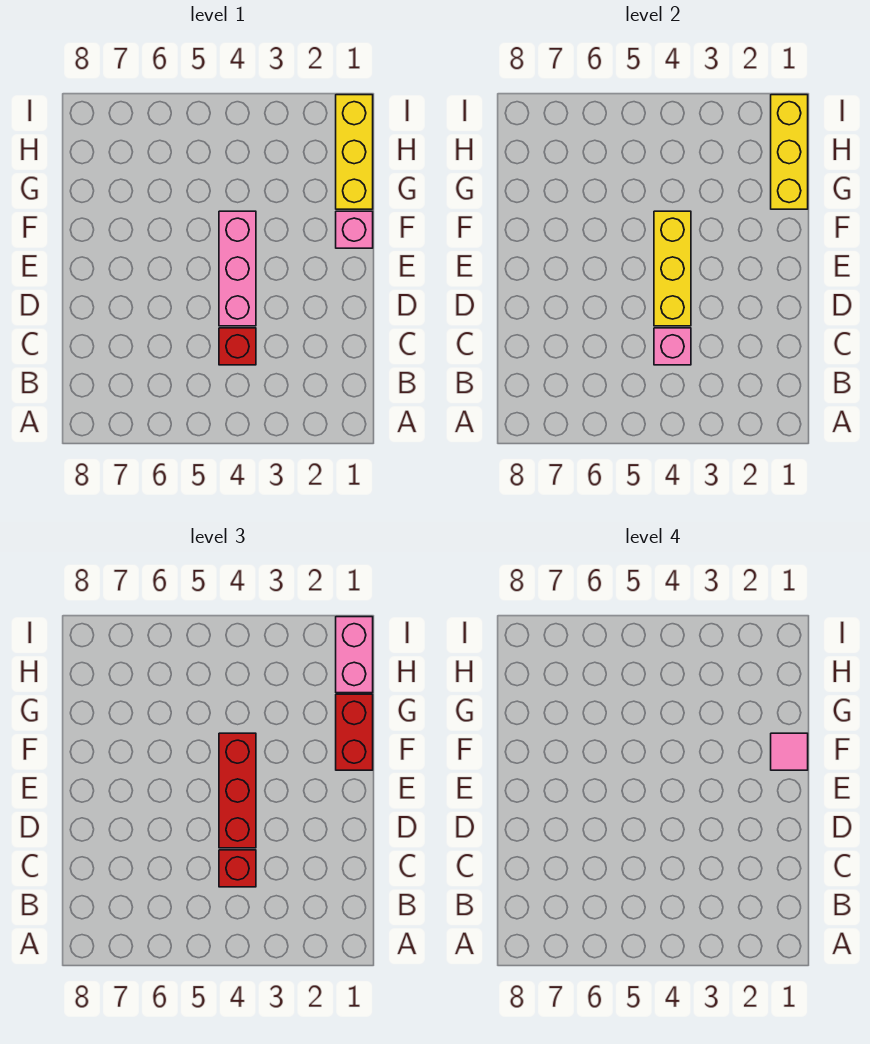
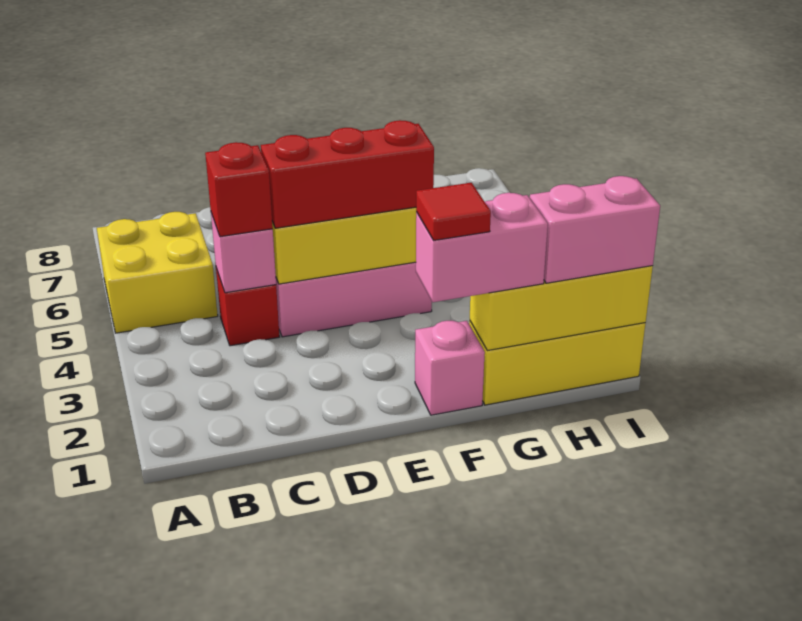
none -> yellow brick A5:B6 level 1
red brick F1:G1 level 3 -> pink brick F1:G1 level 3
pink tile F1 level 4 -> red tile F1 level 4

